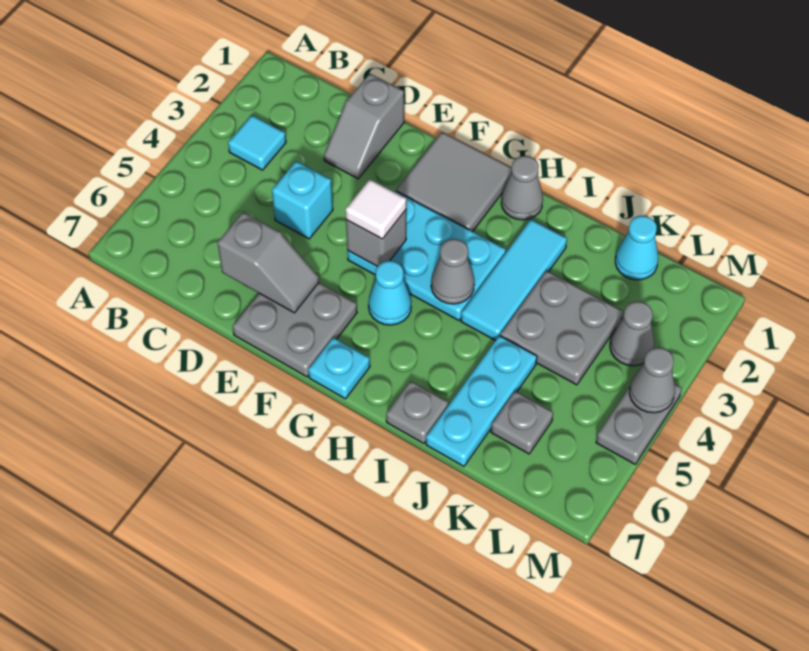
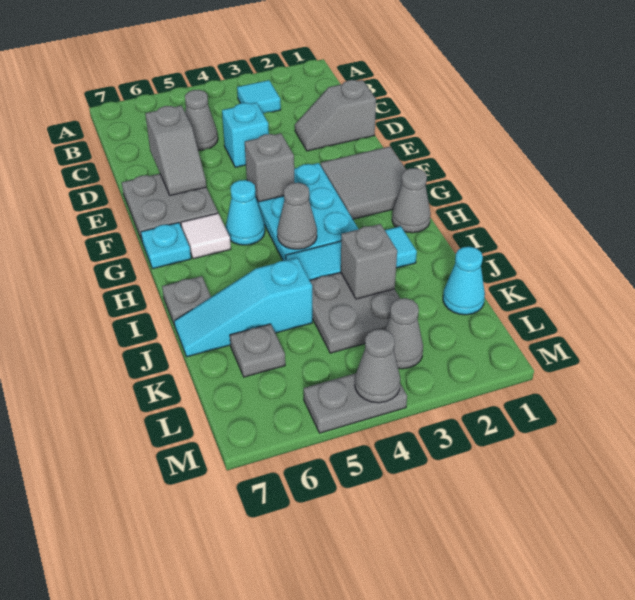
none -> grey cone C5 level 1
white tile F4 level 3 -> white tile G6 level 1
none -> grey brick J3 level 2
cyan plate J5:J7 level 1 -> cyan slope J5:J7 level 1 top 5

